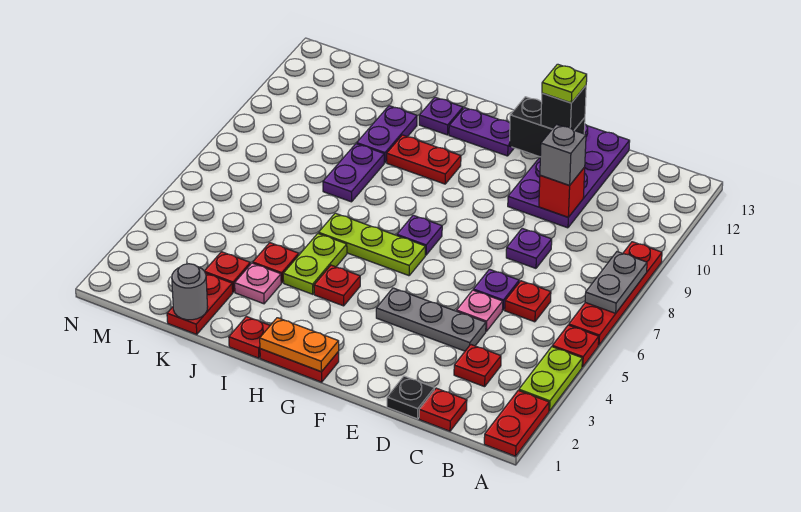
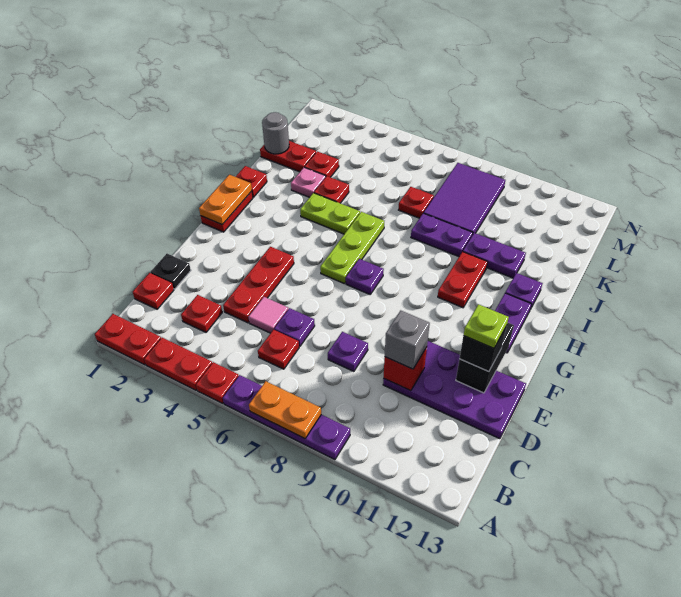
lime plate A3:A4 level 1 -> red plate A3:A4 level 1
red plate A6:A9 level 1 -> purple plate A6:A9 level 1
grey plate A7:A8 level 2 -> orange plate A7:A8 level 2
grey plate D4:F4 level 1 -> red plate D4:F4 level 1
pink plate D5 level 1 -> pink tile D5 level 1
red plate H4 level 1 -> red plate K7 level 1
none -> purple tile K8:M9 level 1

